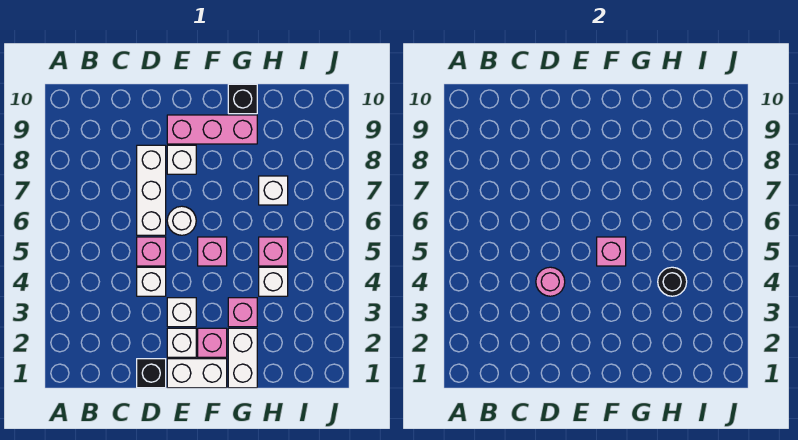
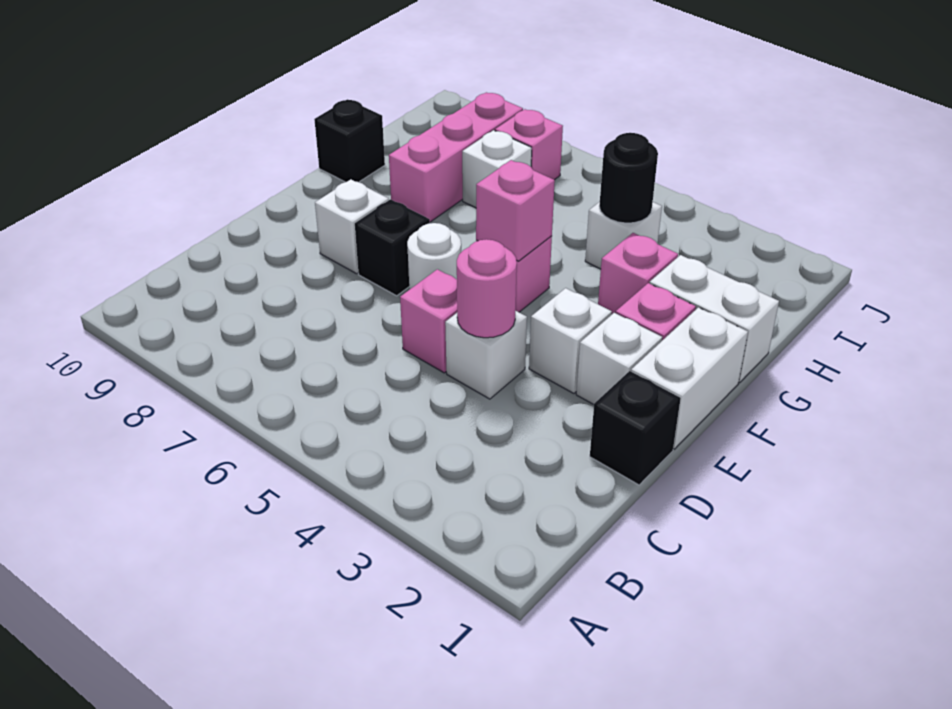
white brick D6:D8 level 1 -> none
none -> black brick E7 level 1
pink brick E9:G9 level 1 -> pink brick G8:I8 level 1
pink brick H5 level 1 -> pink brick I7 level 1

